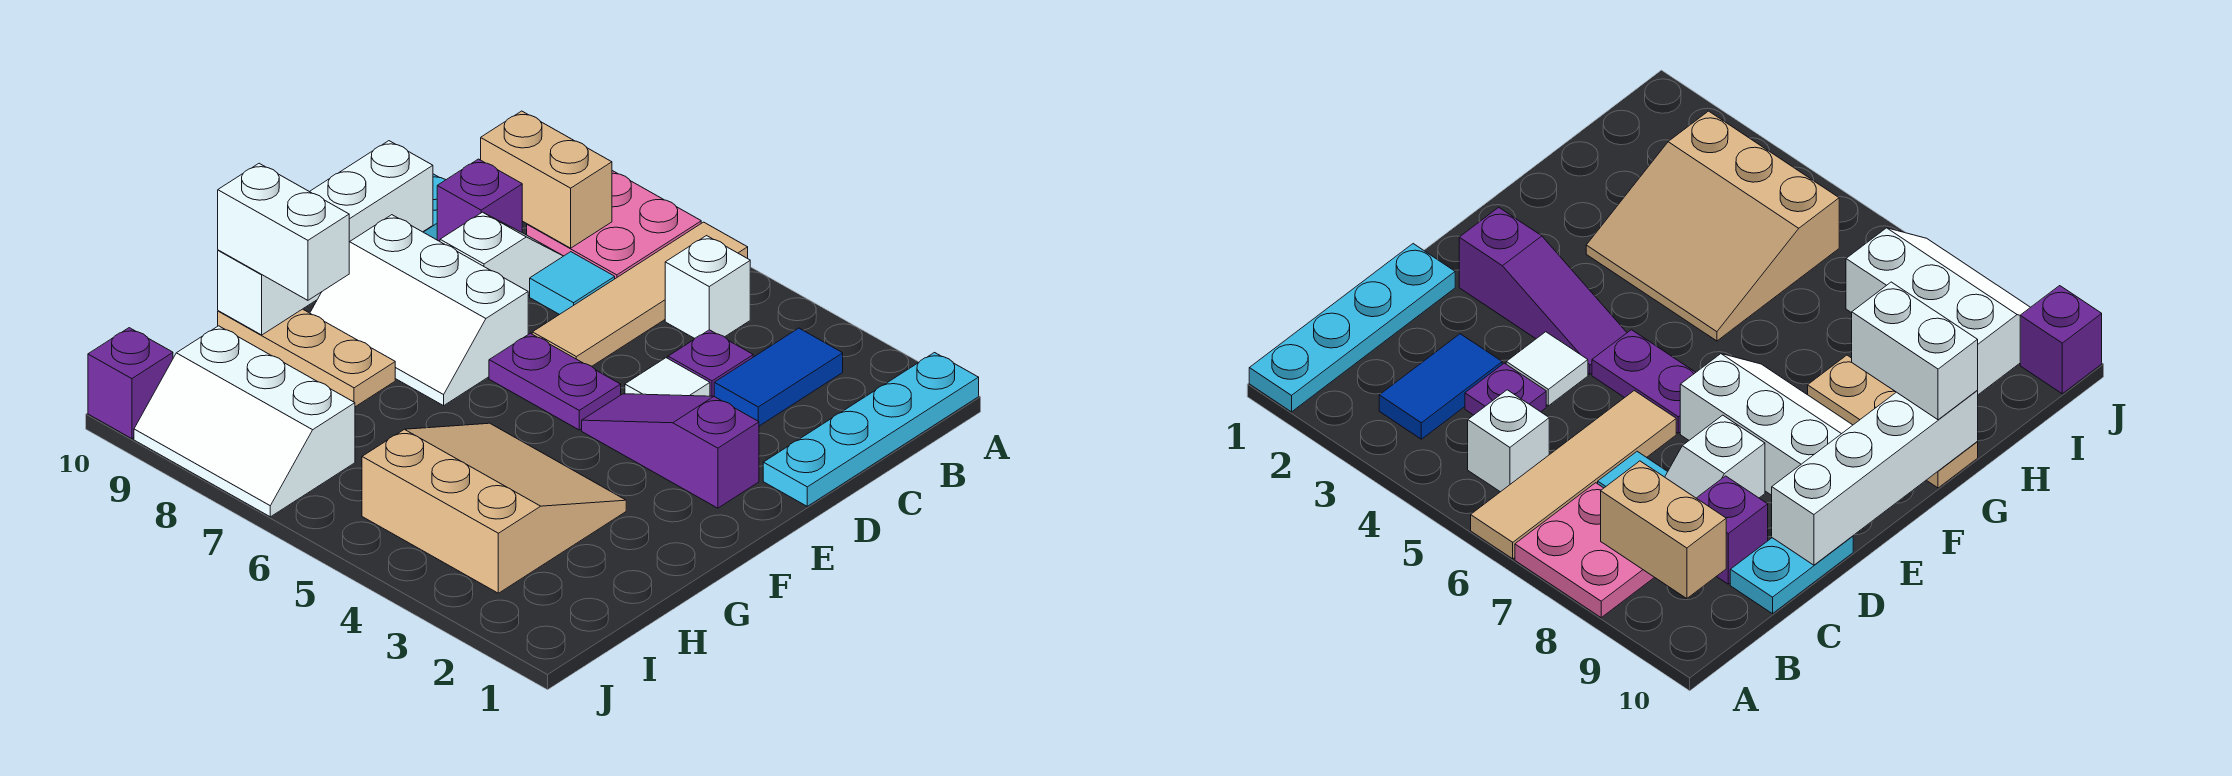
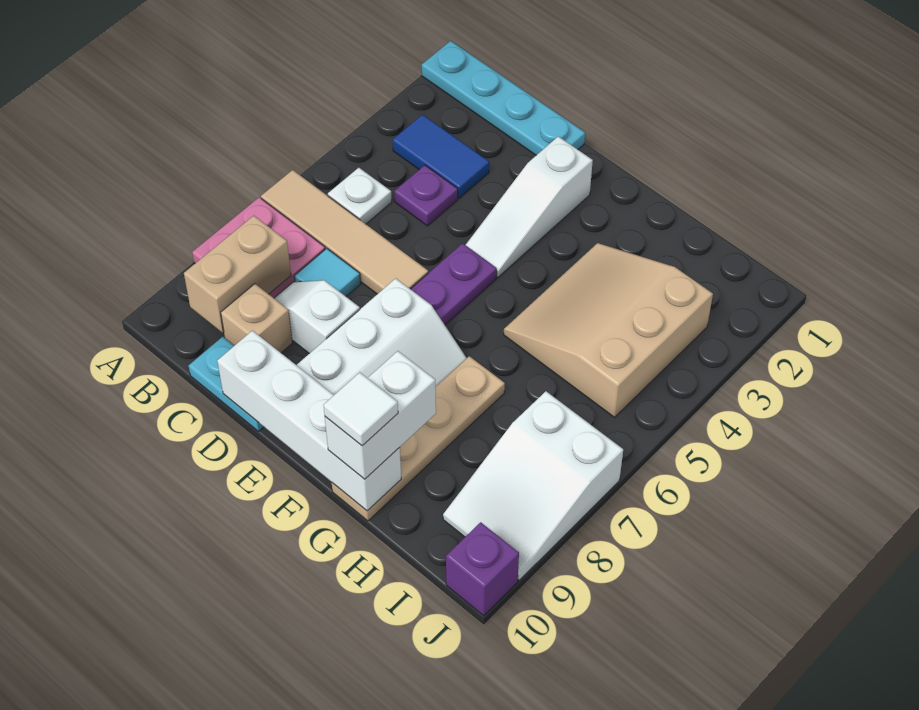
white brick B5 level 1 -> white plate B5 level 1
purple brick C9 level 1 -> tan brick C9 level 1
white tile D4 level 1 -> white tile G10 level 4
purple slope E2:E4 level 1 top 2 -> white slope E2:E4 level 1 top 2
tan plate G8:G10 level 1 -> tan plate G7:G10 level 1
white slope I7:J9 level 1 top I -> white slope I7:J9 level 1 top 7

